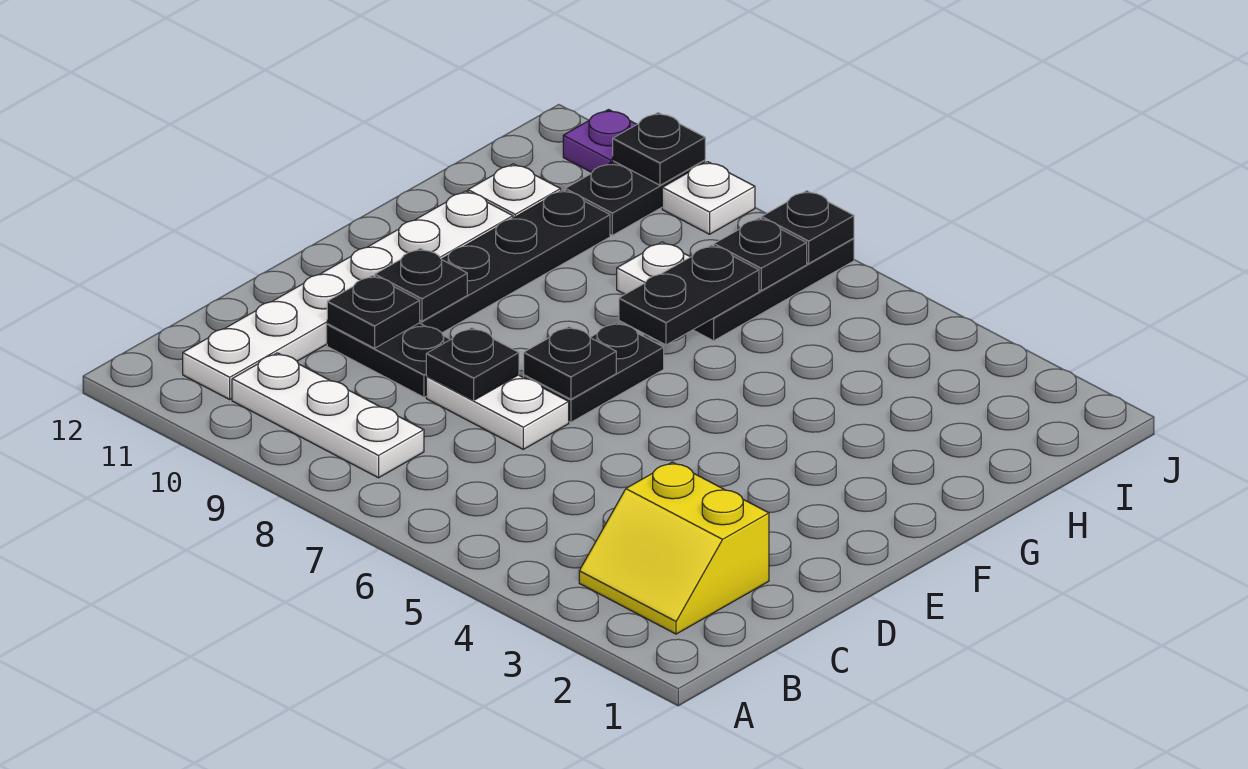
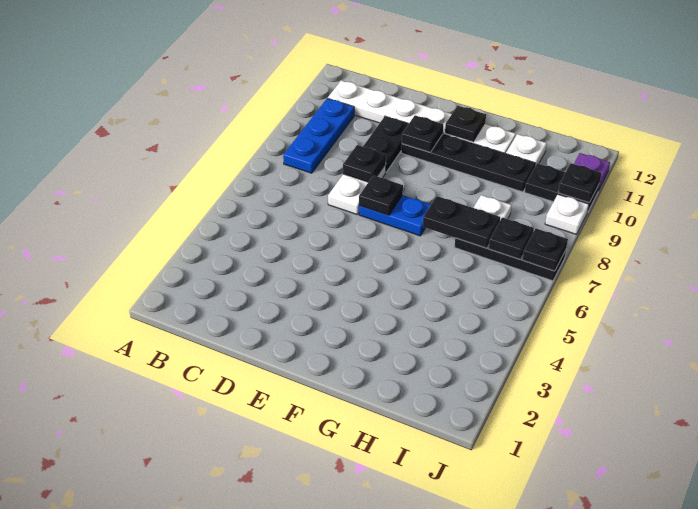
yellow slope B2:C3 level 1 top C -> none
white plate B8:B10 level 1 -> blue plate B8:B10 level 1
black plate D10 level 2 -> black plate F11 level 2
black plate E7:F7 level 1 -> blue plate E7:F7 level 1

